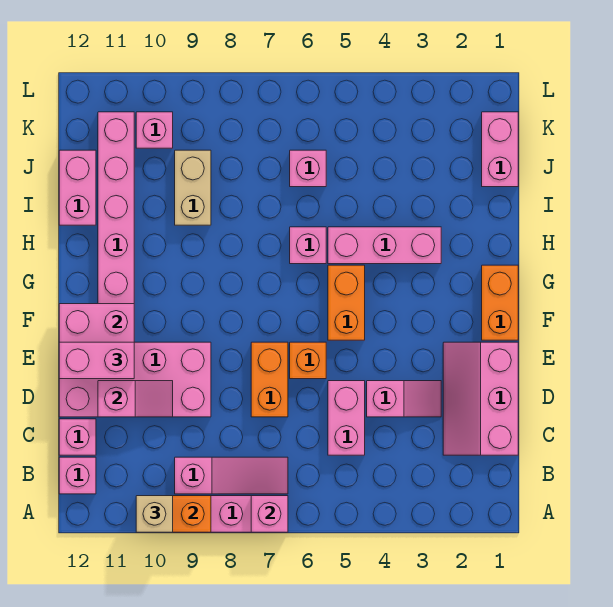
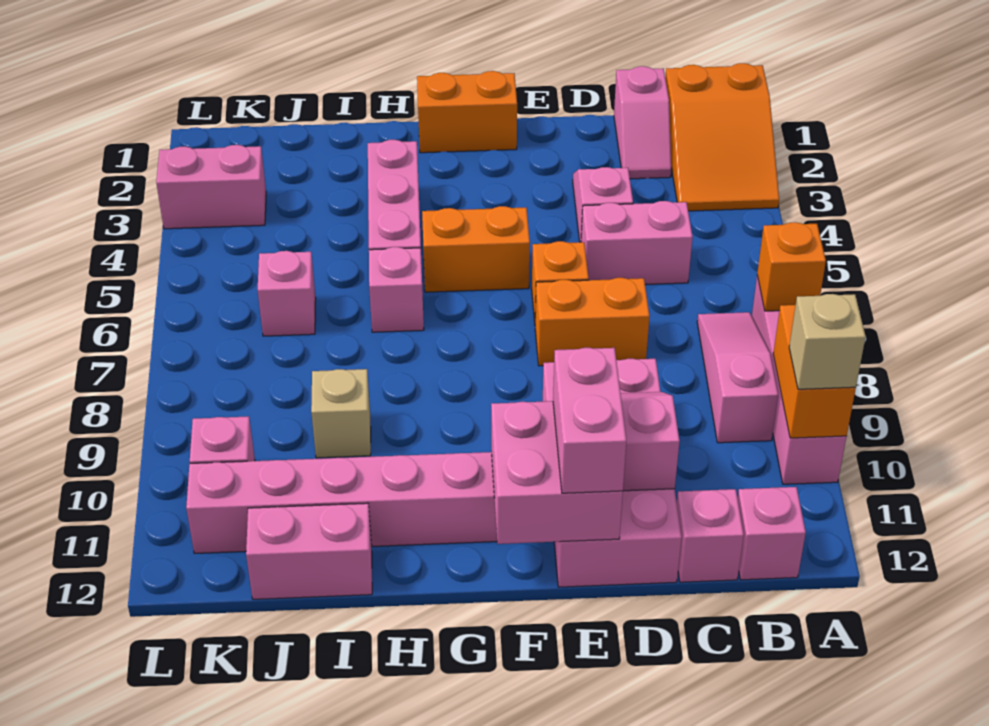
none -> orange slope A1:B3 level 1 top 1
pink brick A7 level 2 -> orange brick A7 level 2
pink slope C1:E2 level 1 top 1 -> pink slope C1:C2 level 1 top 1
tan brick I9:J9 level 1 -> tan brick I9 level 1
pink brick J1:K1 level 1 -> pink brick K3:L3 level 1

